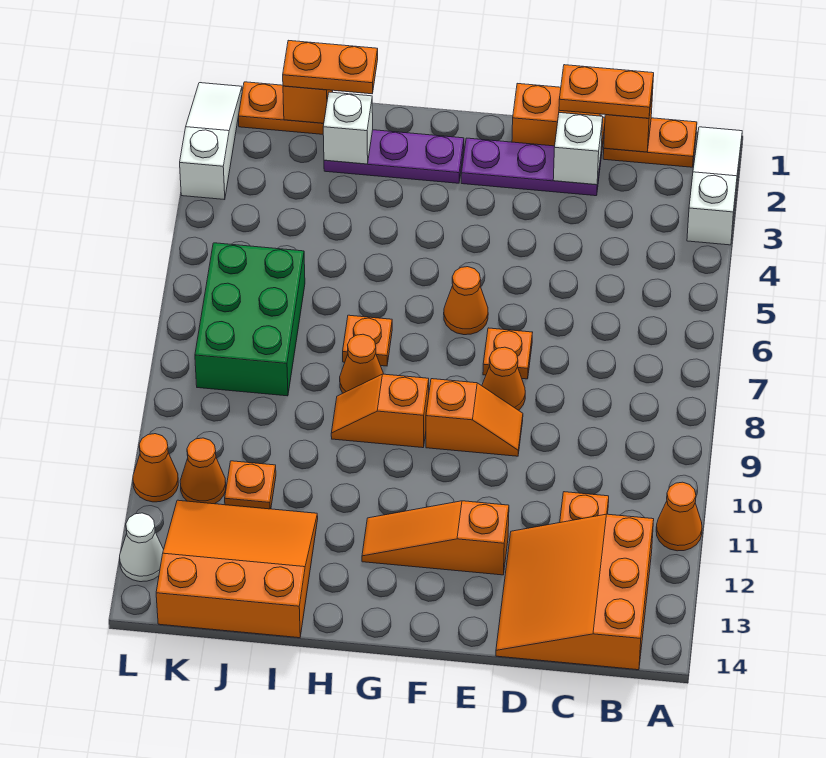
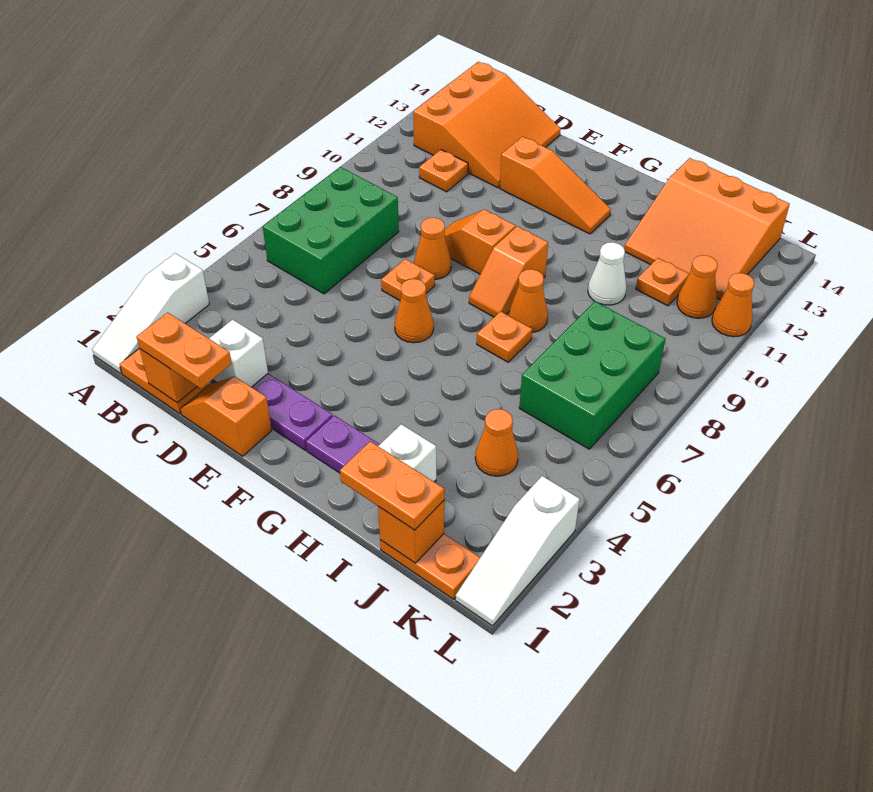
orange cone A11 level 1 -> orange cone J4 level 1
none -> green brick B6:C8 level 1
orange slope G9:H9 level 1 top G -> orange slope G8:G9 level 1 top 9
white cone L13 level 1 -> white cone I10 level 1

